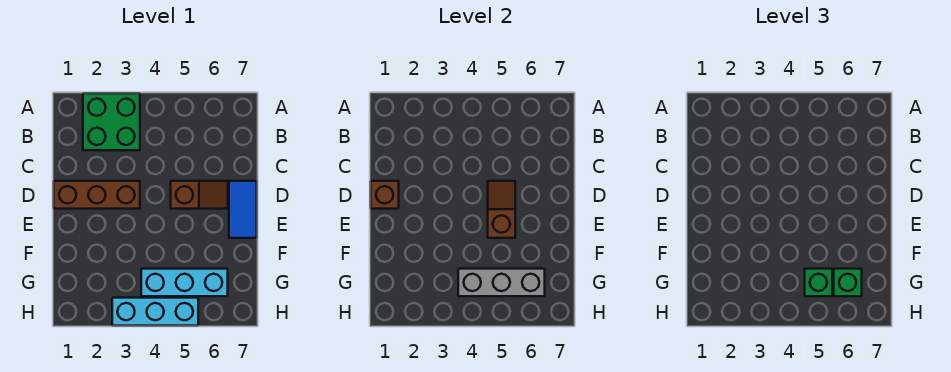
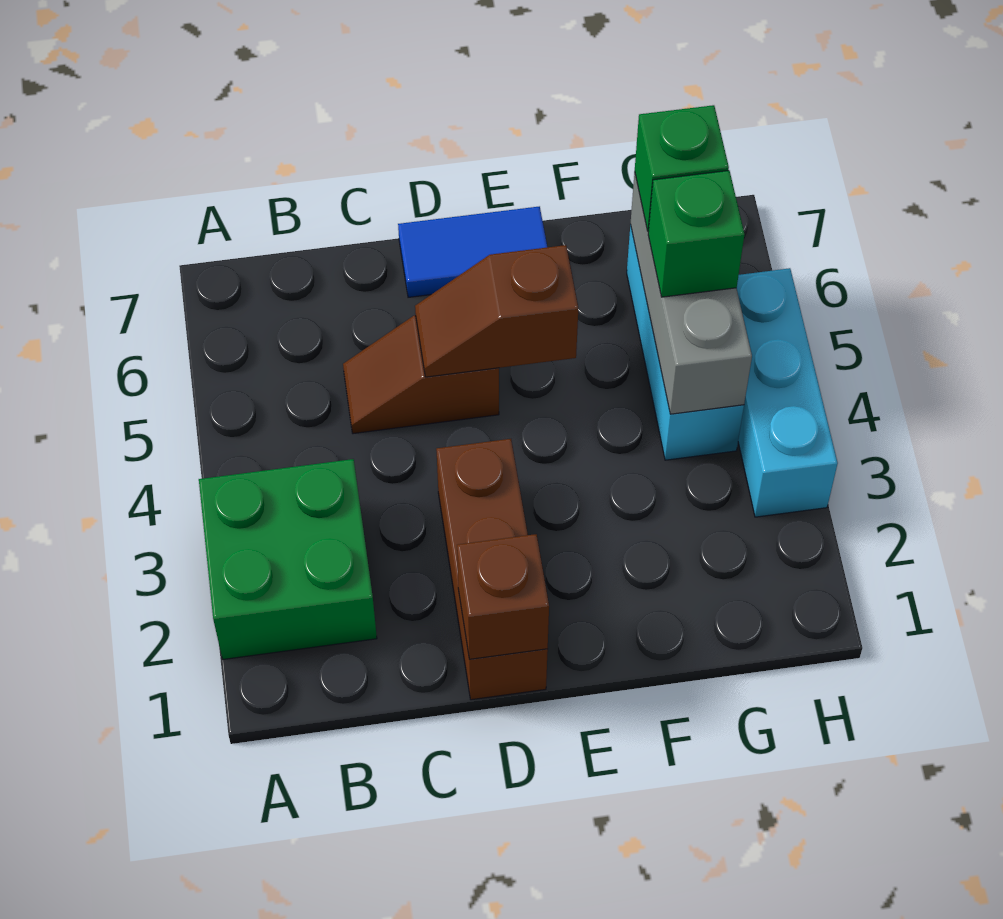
brown slope D5:D6 level 1 top 5 -> brown slope C5:D5 level 1 top D

